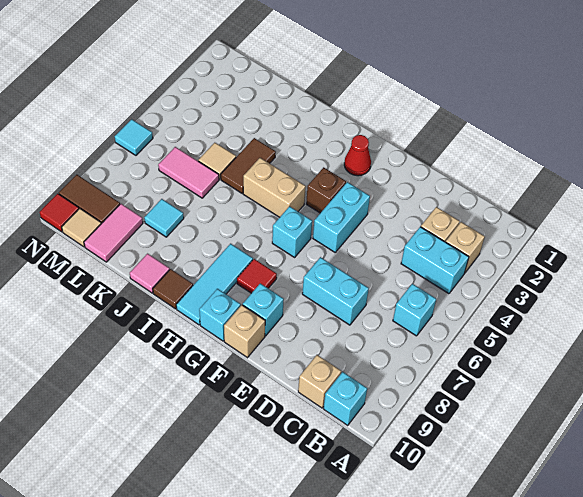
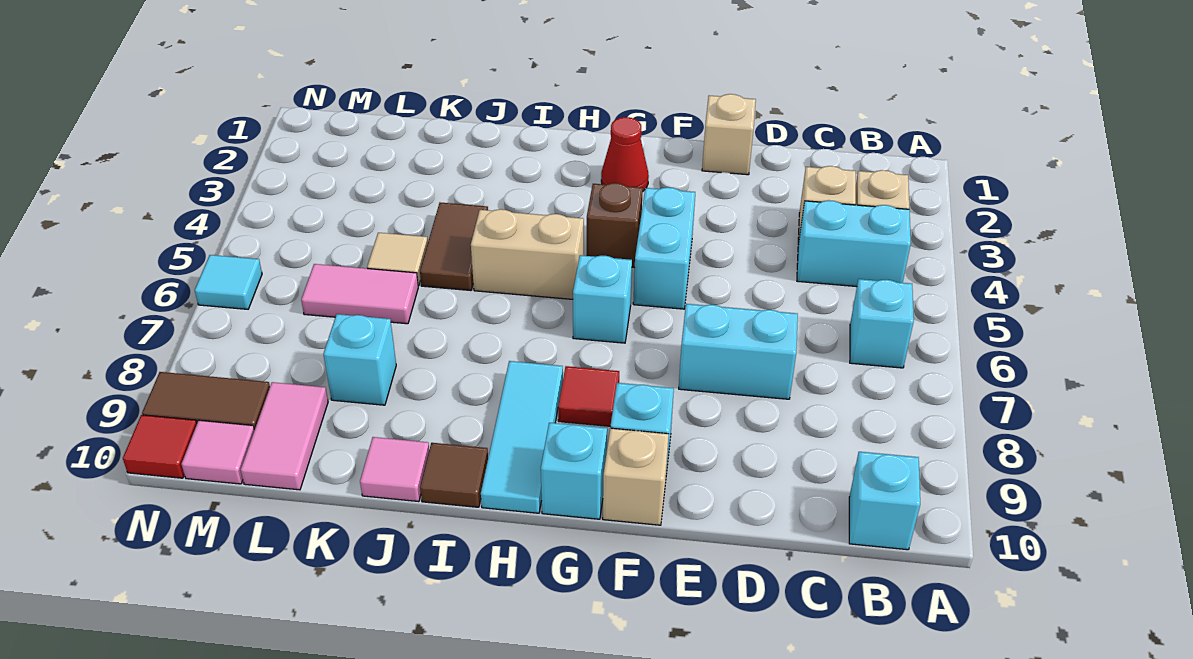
tan brick C10 level 1 -> tan brick E1 level 1
cyan tile K8 level 1 -> cyan brick K8 level 1
tan tile M10 level 1 -> pink tile M10 level 1

